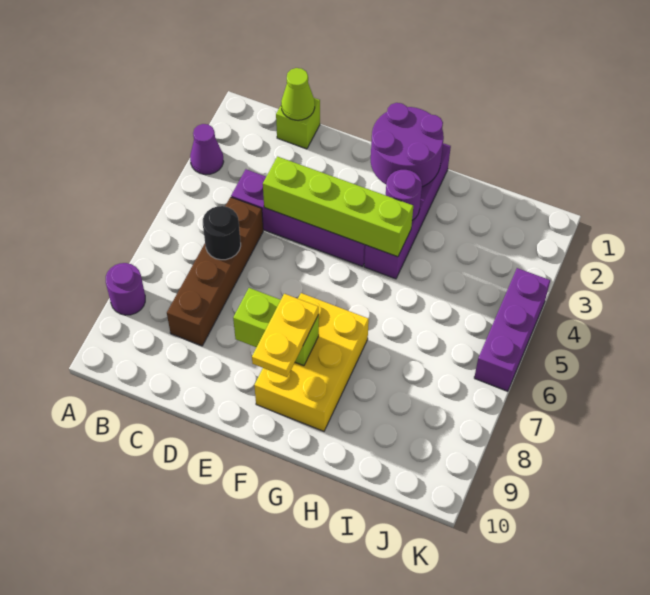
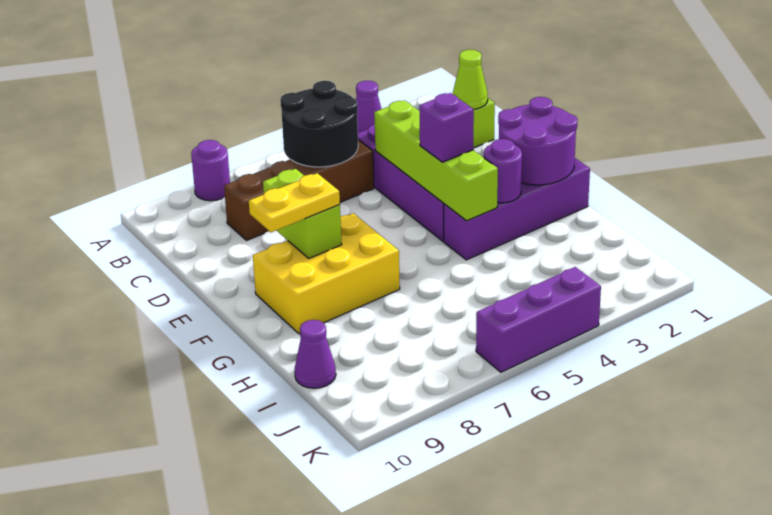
black round brick C6 level 2 -> black round brick B5:C6 level 2
none -> purple brick F4 level 3
none -> purple cone I10 level 1

